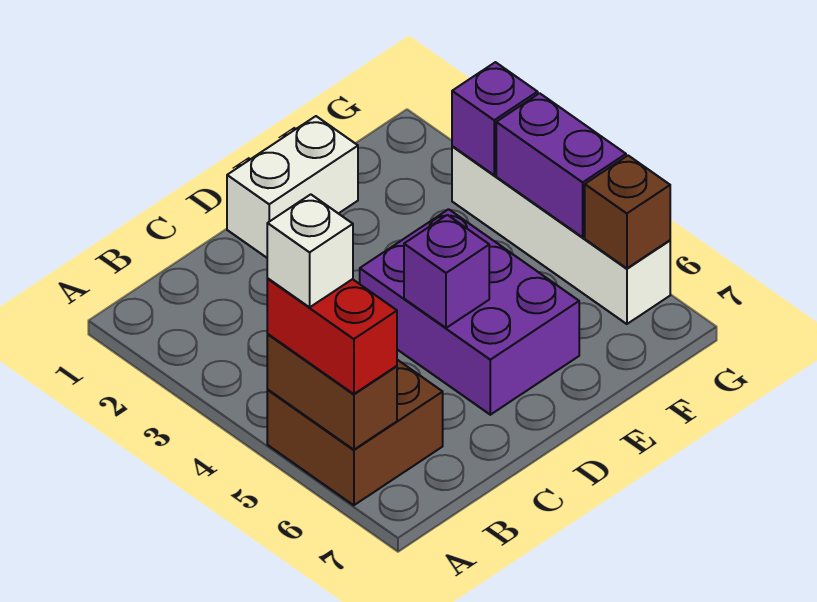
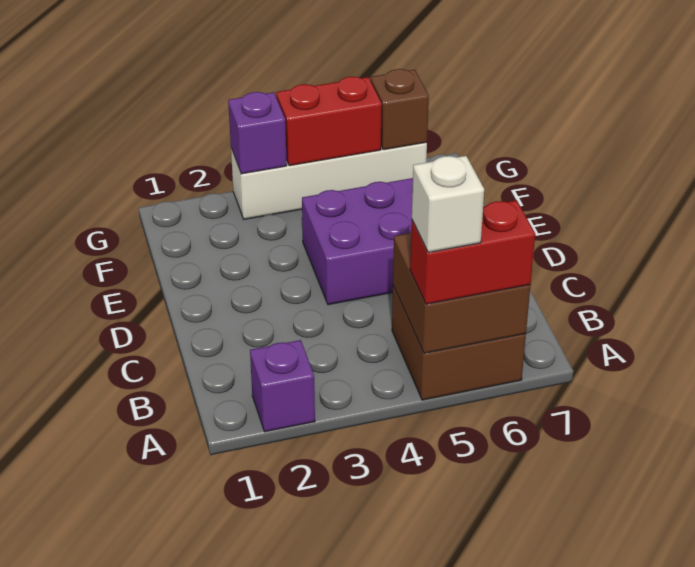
brown brick A5:A6 level 2 -> brown brick A5:B6 level 2
white brick D1:E1 level 1 -> none
purple brick D5 level 2 -> purple brick A2 level 1
purple brick G4:G5 level 2 -> red brick G4:G5 level 2

